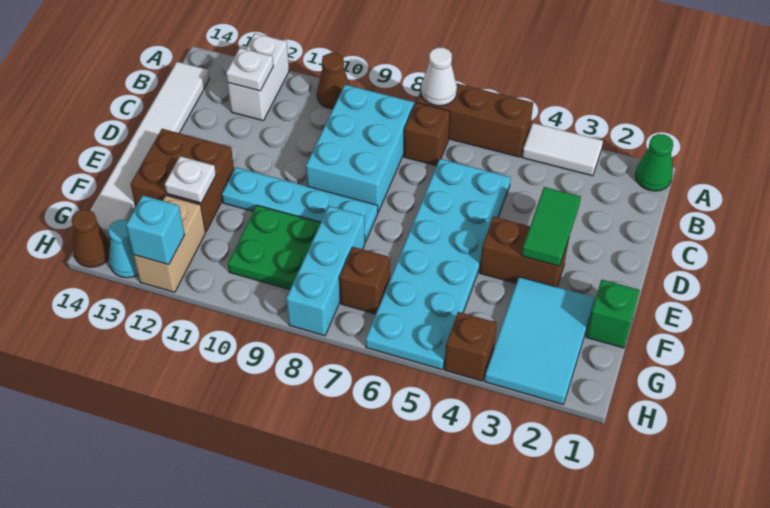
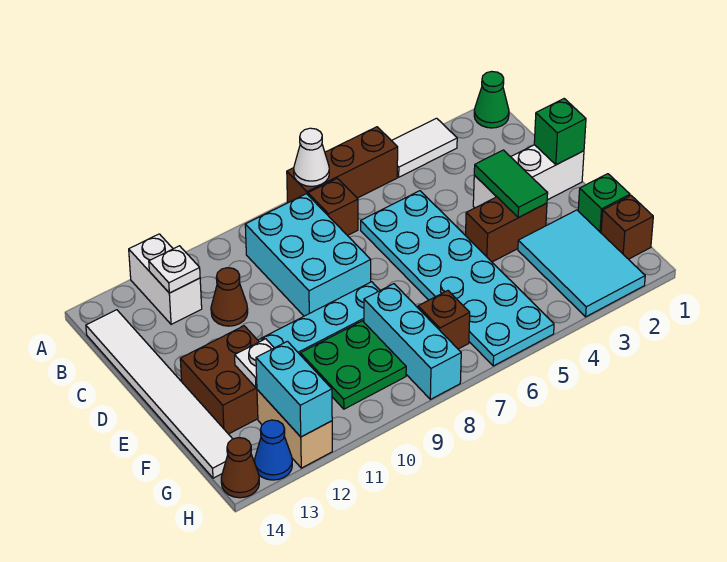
brown cone A10 level 1 -> brown cone C11 level 1
none -> white brick D1:D3 level 1
none -> green brick D1 level 2
brown brick H4 level 1 -> brown brick G1 level 1
cyan brick H12 level 2 -> cyan brick G12:H12 level 2
cyan cone H13 level 1 -> blue cone H13 level 1

